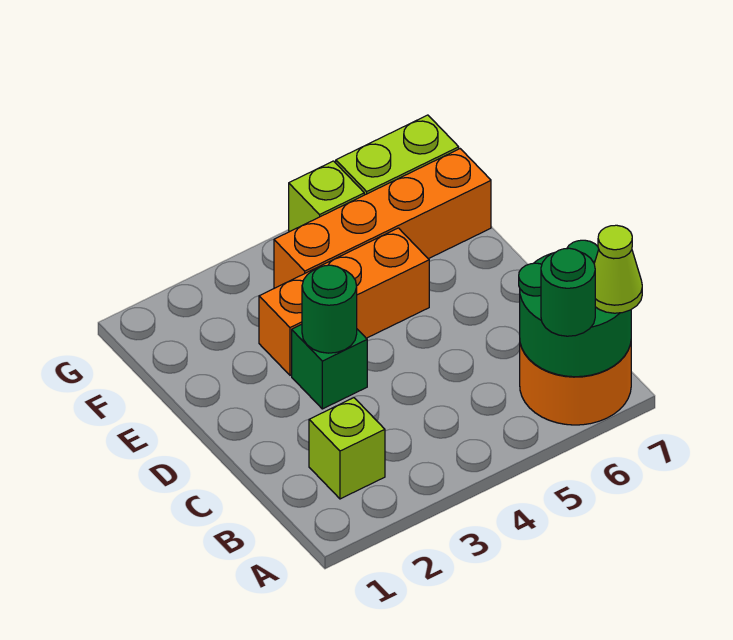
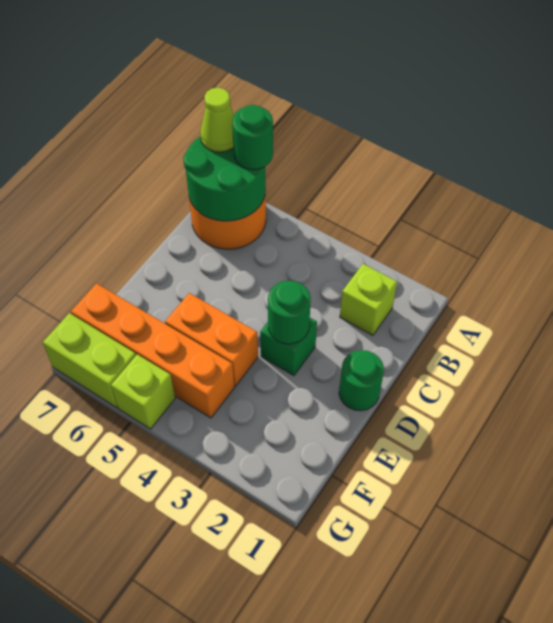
none -> green round brick D1 level 1
orange brick E3:E5 level 1 -> orange brick E4:E5 level 1

